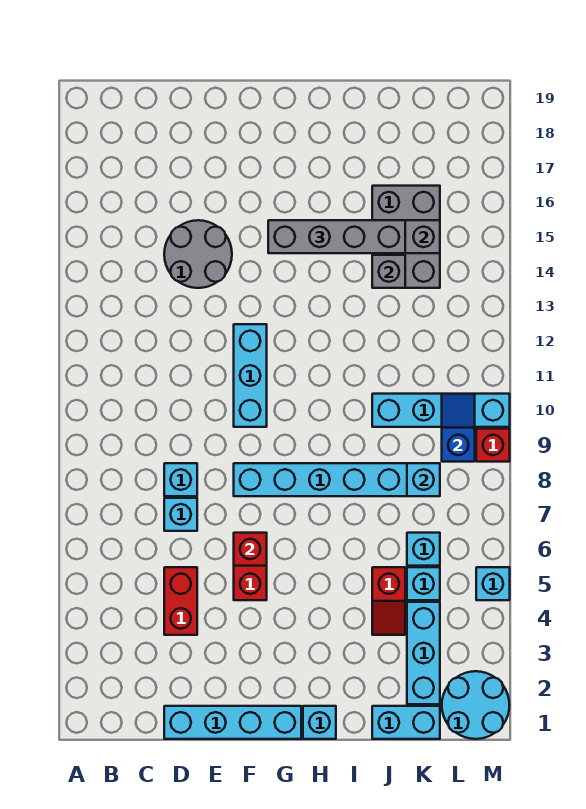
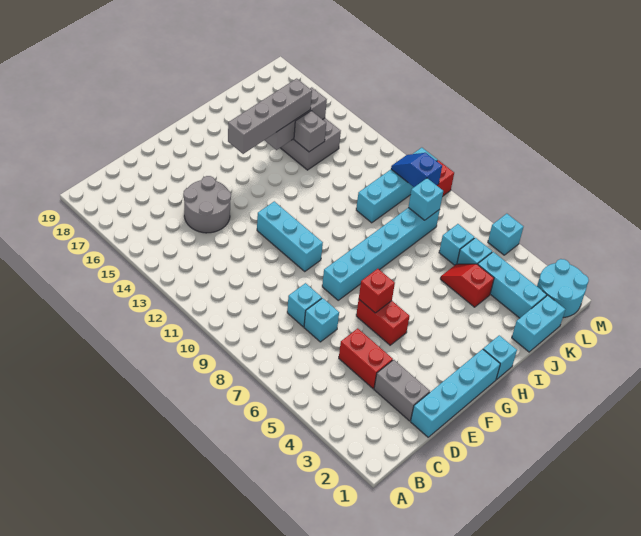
none -> grey brick D2:D3 level 1
red slope J4:J5 level 1 top 5 -> red slope J4:J5 level 1 top 4

